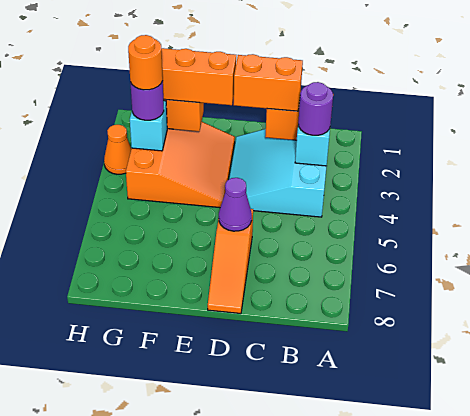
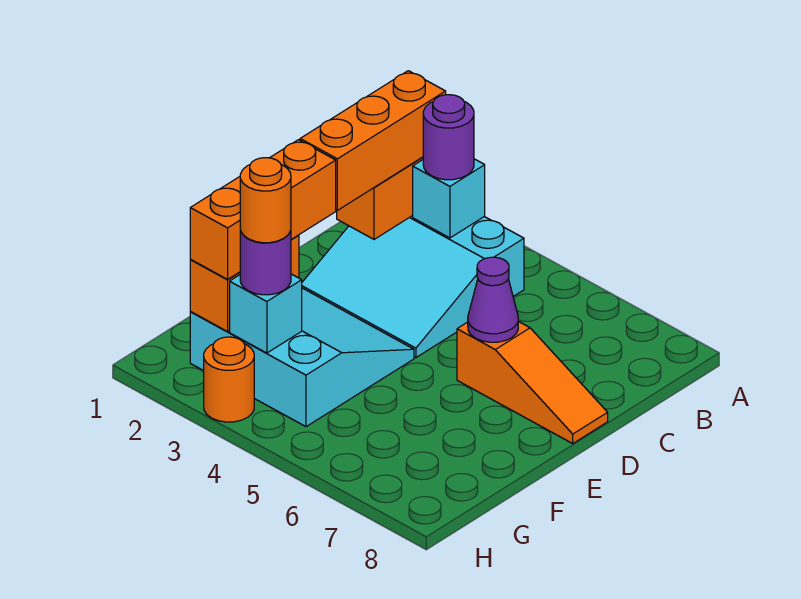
orange brick C2:D2 level 3 -> orange brick B2:D2 level 3
orange slope E2:G4 level 1 top G -> cyan slope E2:G4 level 1 top G
orange cone H3 level 1 -> orange round brick H3 level 1

